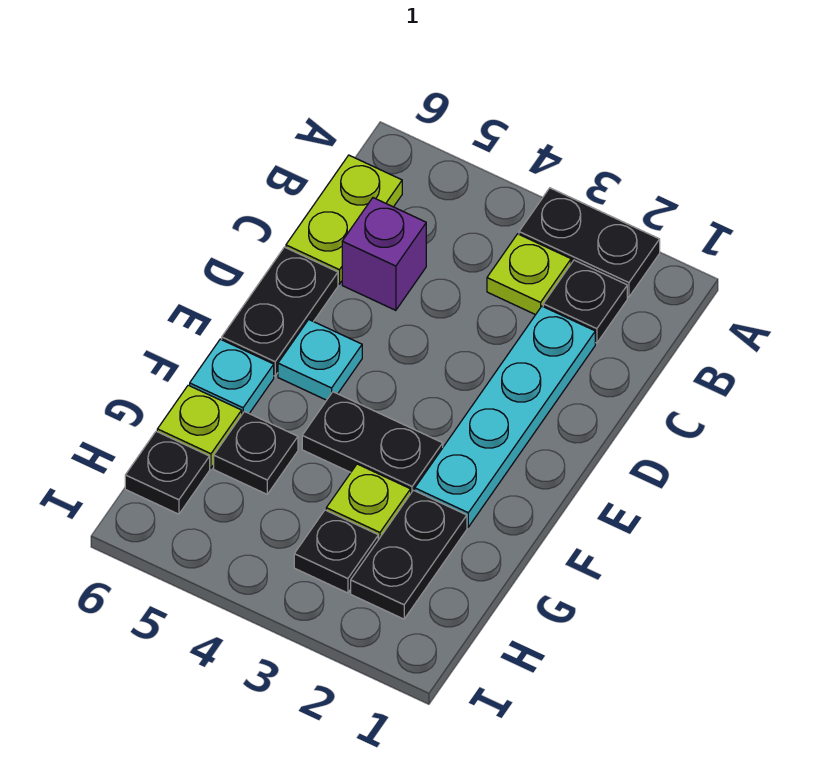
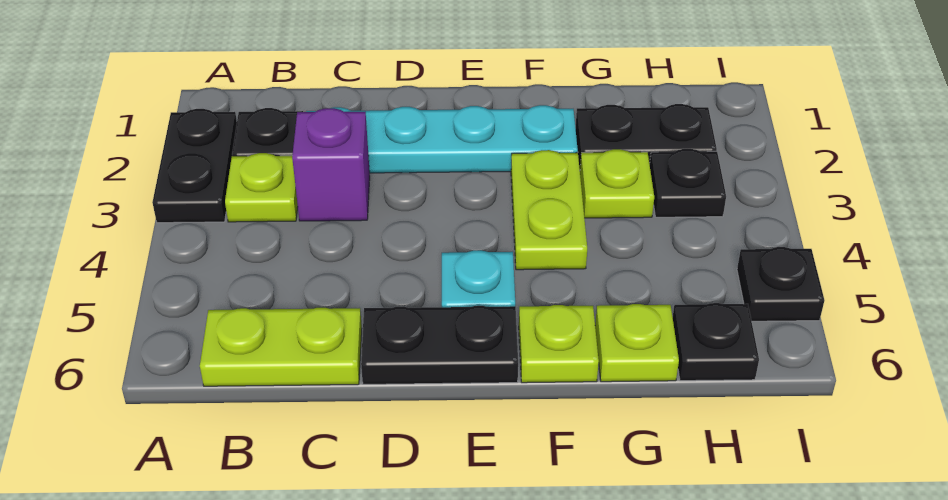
purple brick C5 level 1 -> purple brick C3 level 1
black plate F3:F4 level 1 -> lime plate F3:F4 level 1
cyan plate F6 level 1 -> lime plate F6 level 1
black plate G5 level 1 -> black plate I5 level 1

